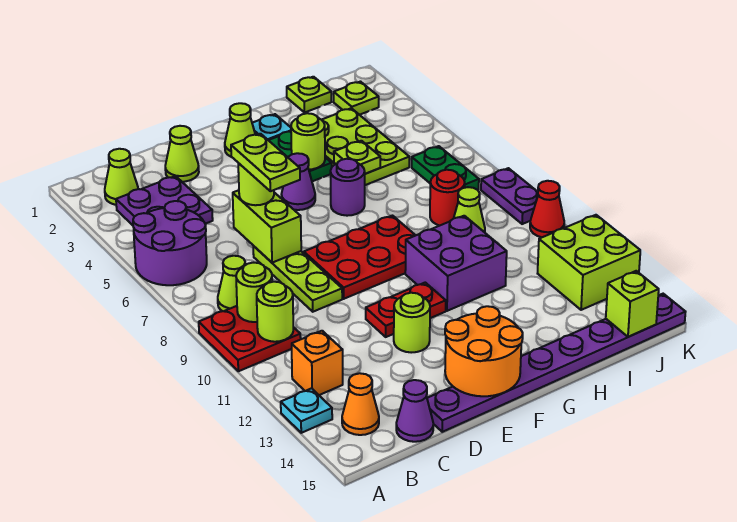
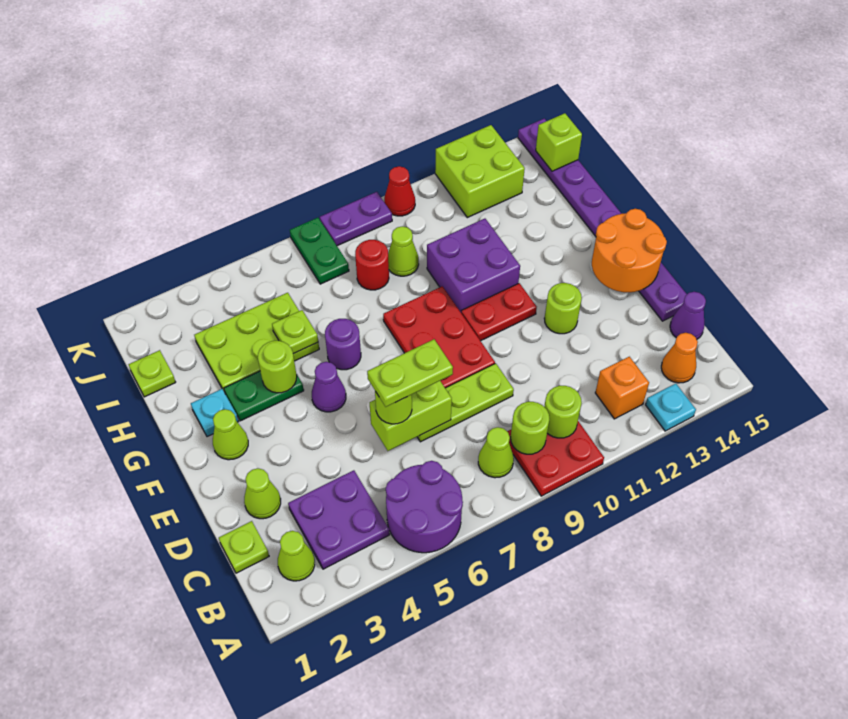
red plate E11:F11 level 1 -> red plate F10:F11 level 1
lime plate J2 level 1 -> lime plate C1 level 1
green plate J6:J7 level 1 -> green plate J7:K7 level 1

